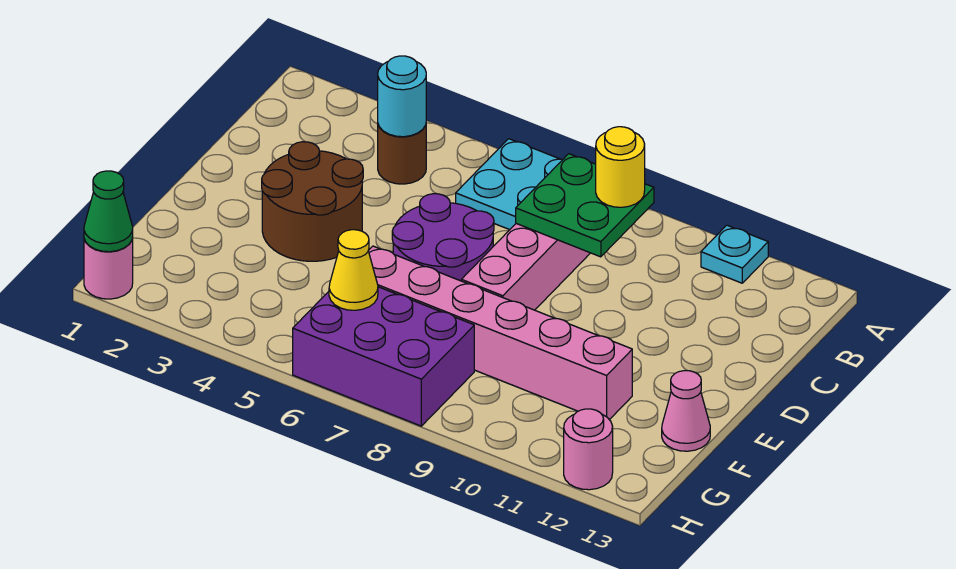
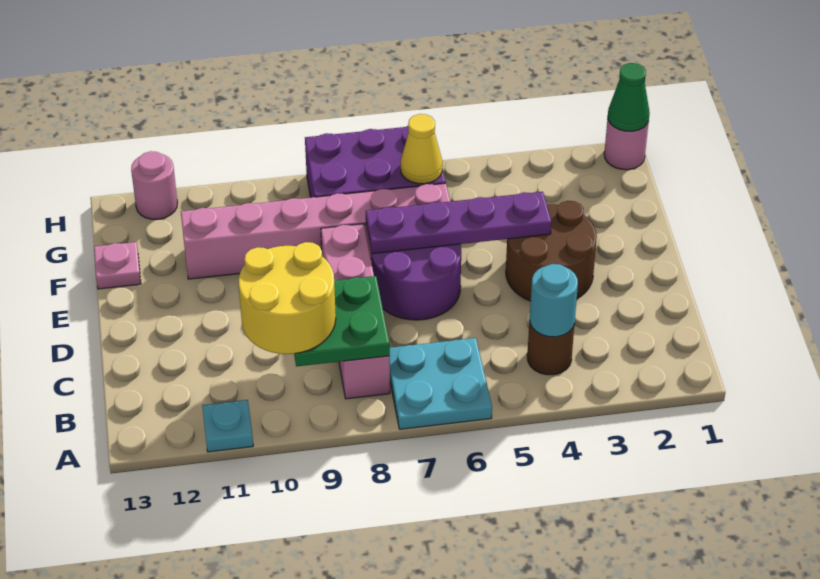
yellow round brick B9 level 3 -> yellow round brick B9:C10 level 3
none -> purple plate E4:E7 level 2
pink cone F13 level 1 -> pink plate F13 level 1

